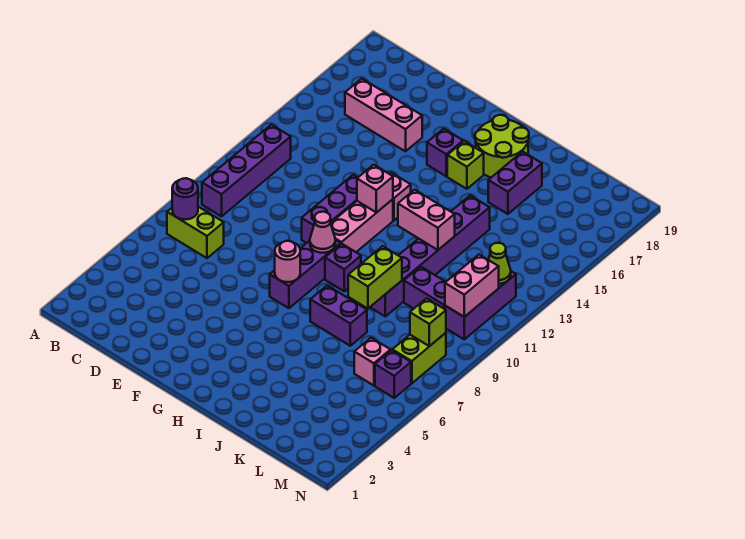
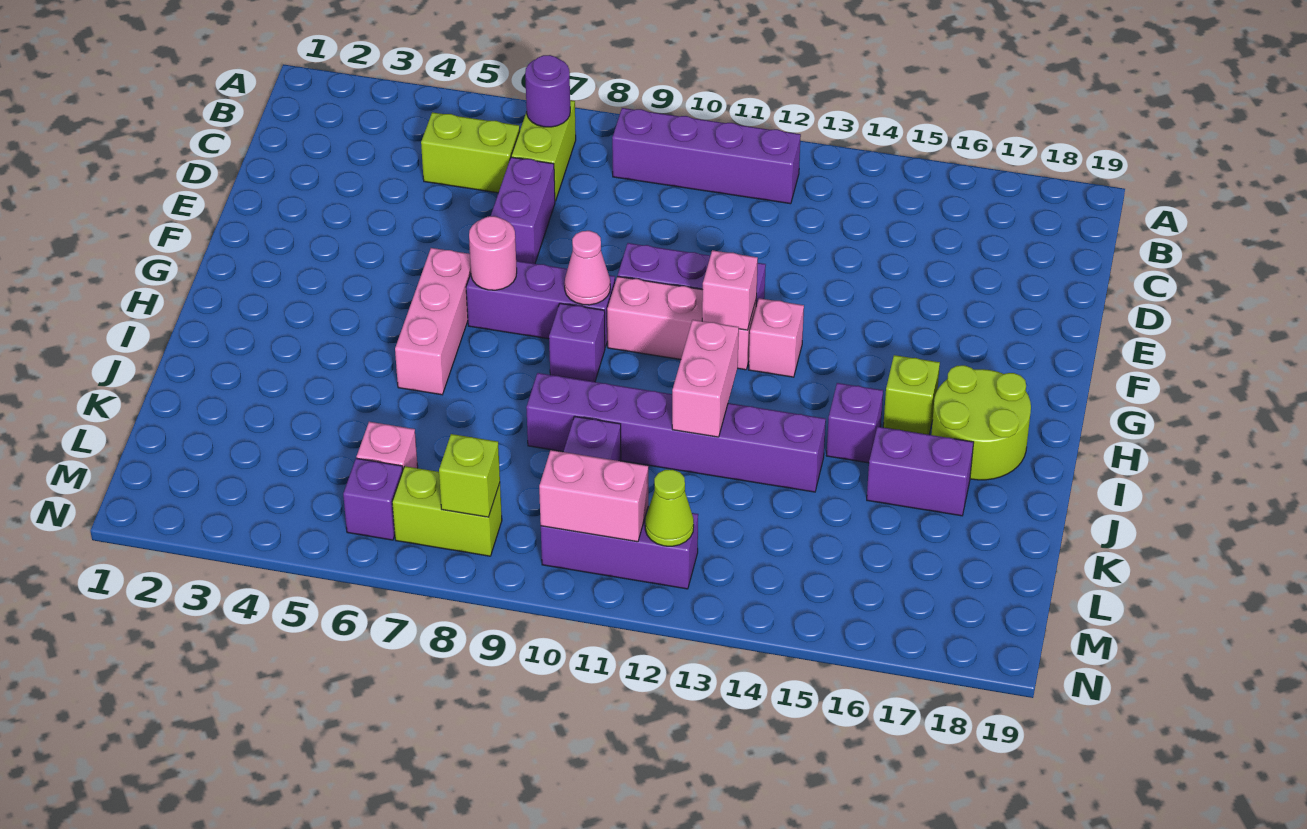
pink brick C16:E16 level 1 -> pink brick G6:I6 level 1
purple brick G16 level 1 -> purple brick I15 level 1
purple brick I7:J7 level 1 -> purple brick D7:E7 level 1
lime brick J8:J9 level 2 -> lime brick C5:C6 level 1

